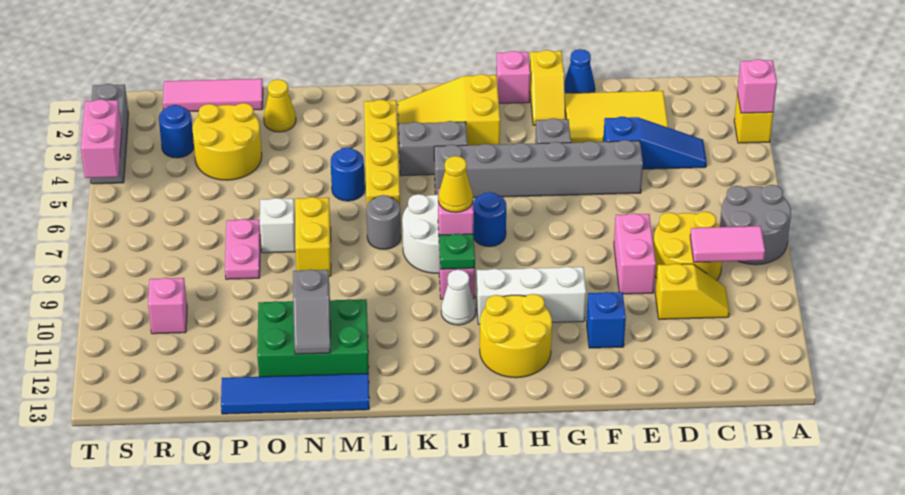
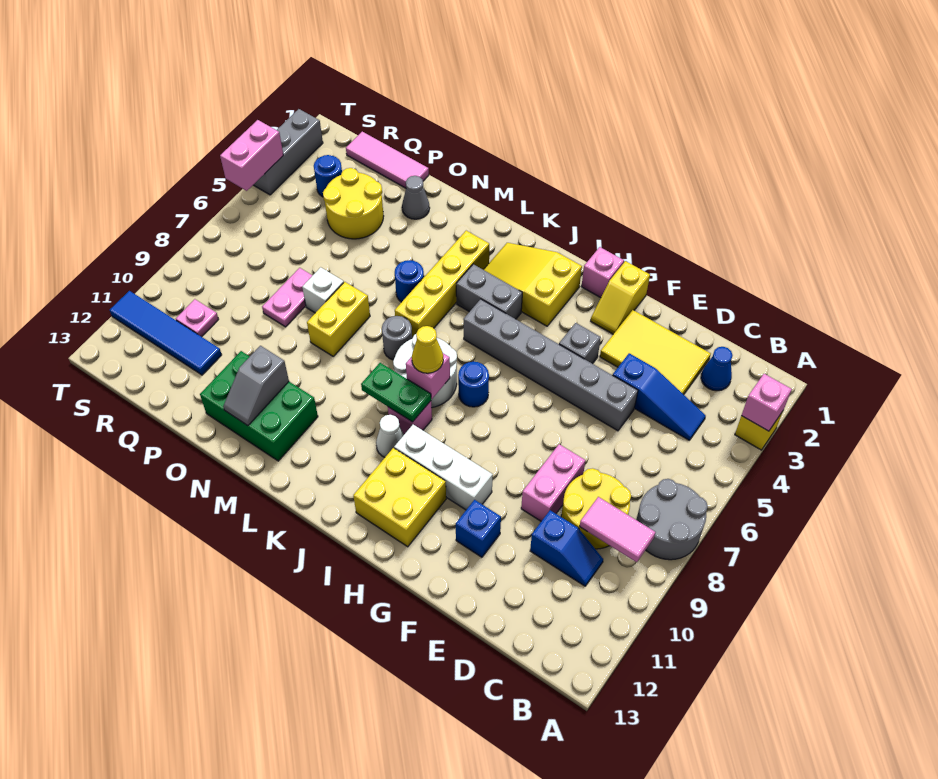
yellow slope C10:D10 level 1 top D -> blue slope C10:D10 level 1 top D
blue cone F1 level 1 -> blue cone C2 level 1
yellow round brick H11:I12 level 1 -> yellow brick H11:I12 level 1
green plate J9 level 2 -> green plate J9:K9 level 2
blue tile M13:P13 level 1 -> blue tile Q11:T11 level 1
yellow cone O2 level 1 -> grey cone O2 level 1
pink brick R10 level 1 -> pink plate R10 level 1

